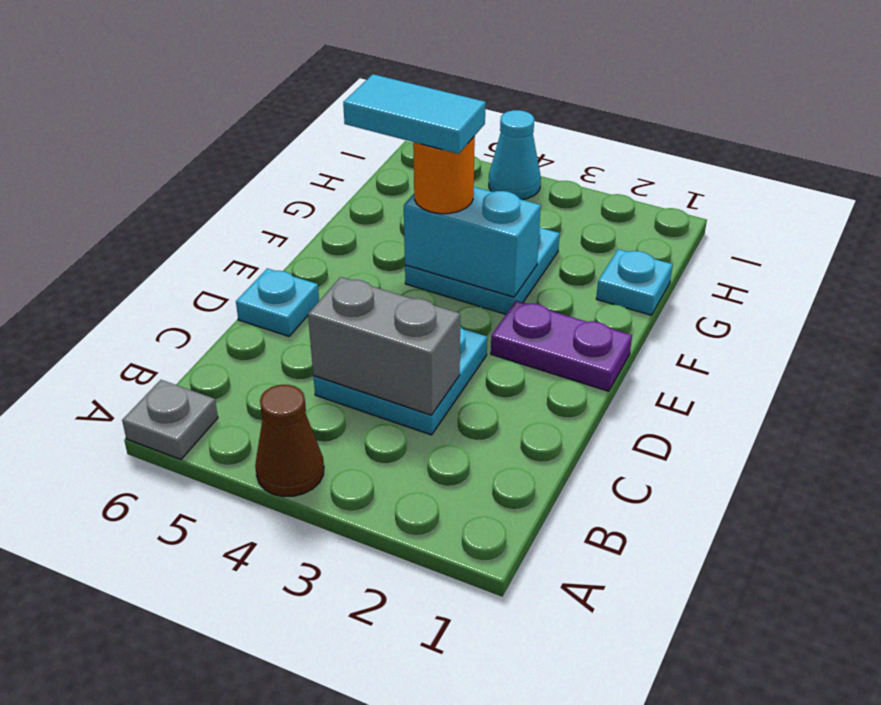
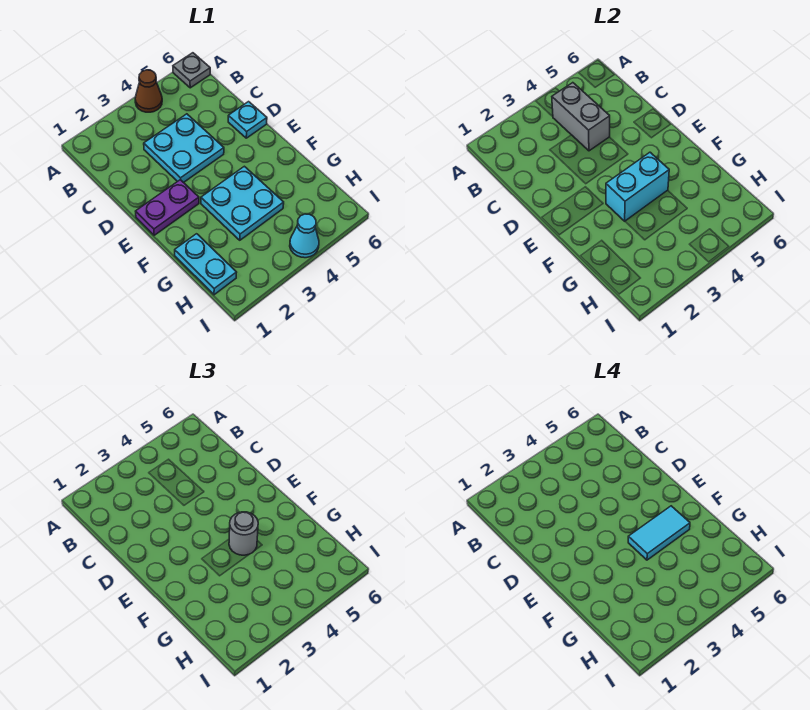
grey brick C3:C4 level 2 -> grey brick B4:C4 level 2
orange round brick F4 level 3 -> grey round brick F4 level 3
cyan plate G1 level 1 -> cyan plate G1:H1 level 1

